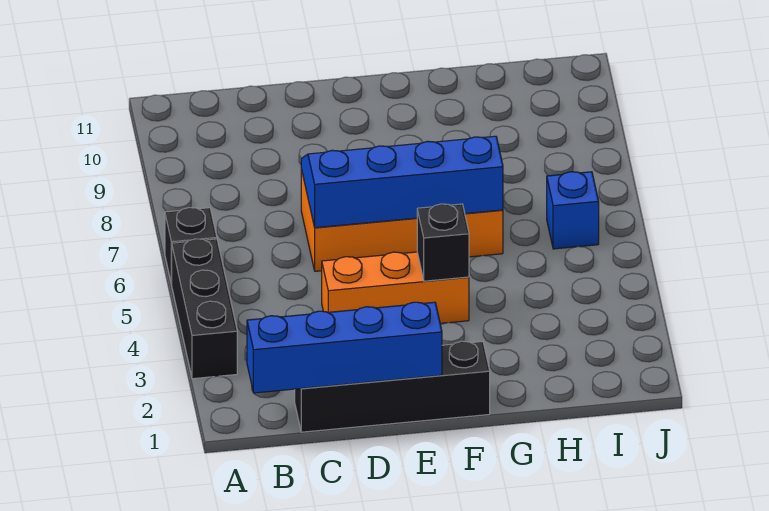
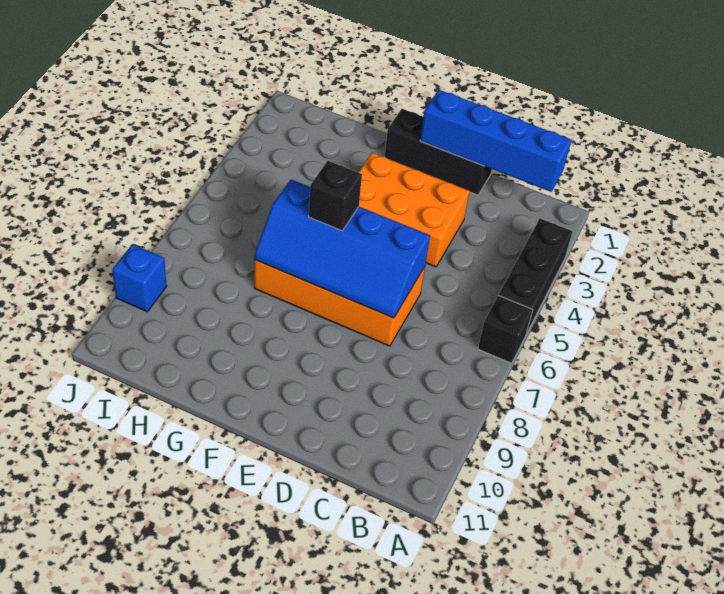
black brick C1:F1 level 1 -> black brick D1:F1 level 1
orange brick D4:F4 level 1 -> orange brick D3:F4 level 1
black brick F4 level 2 -> black brick F6 level 3
blue brick I6 level 1 -> blue brick J9 level 1

